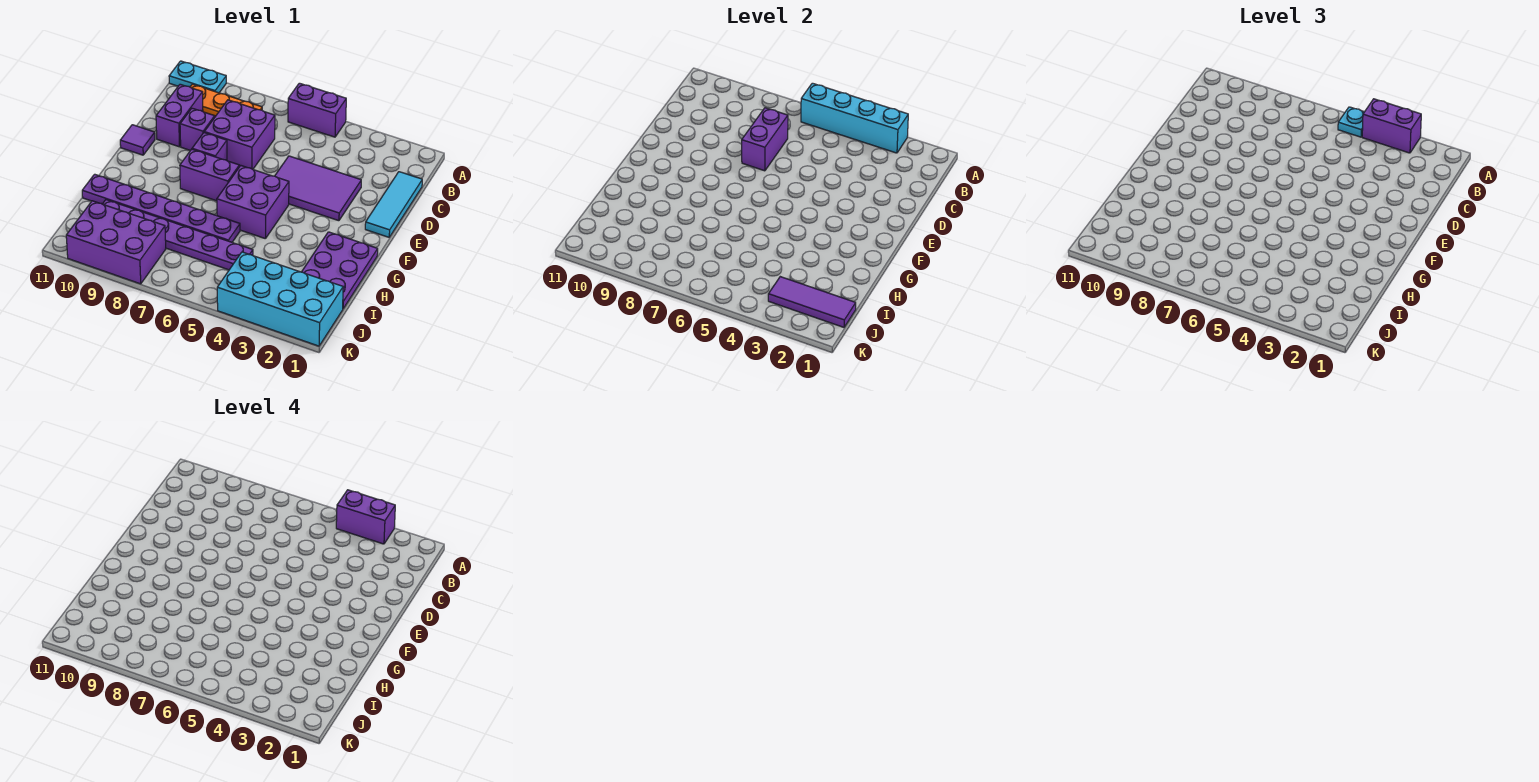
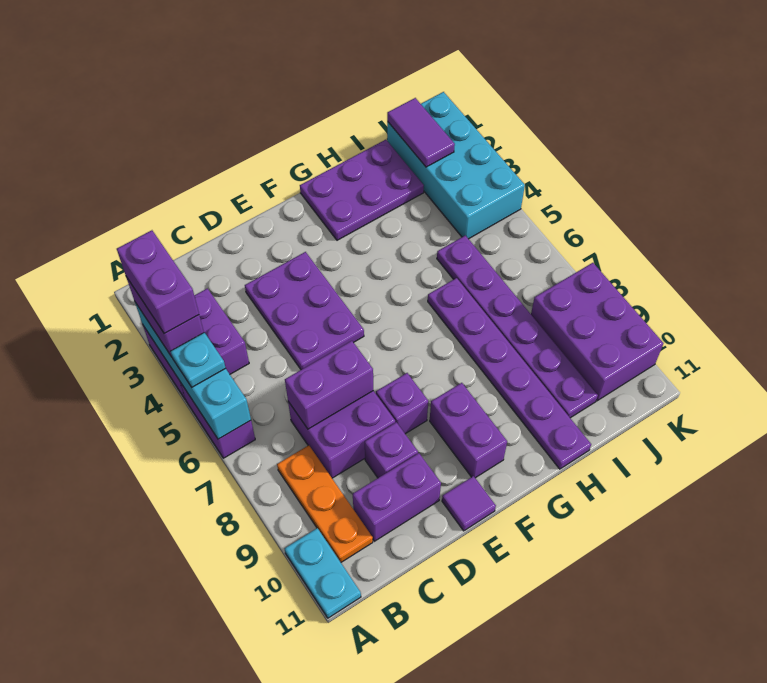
cyan tile C1:E1 level 1 -> none
purple tile D3:E5 level 1 -> purple plate D3:E5 level 1
purple brick F5:G6 level 1 -> purple brick A3:B4 level 1
purple brick F7:F8 level 1 -> purple brick F9:F10 level 1
purple tile J1:J3 level 2 -> purple tile J1:J2 level 2

